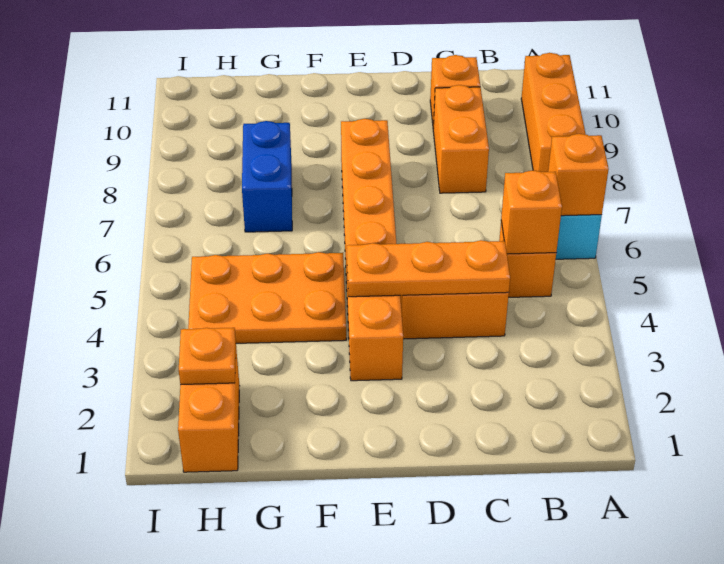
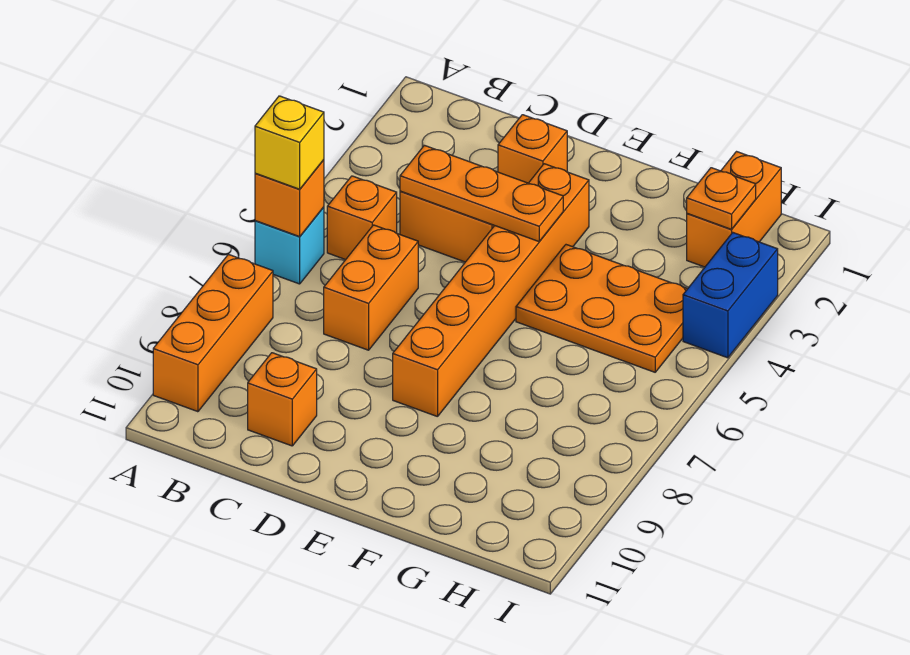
none -> yellow brick A6 level 3
orange brick B5 level 2 -> orange brick D2 level 1
orange brick C8:C9 level 1 -> orange brick C6:C7 level 1
blue brick G7:G8 level 1 -> blue brick I3:I4 level 1

